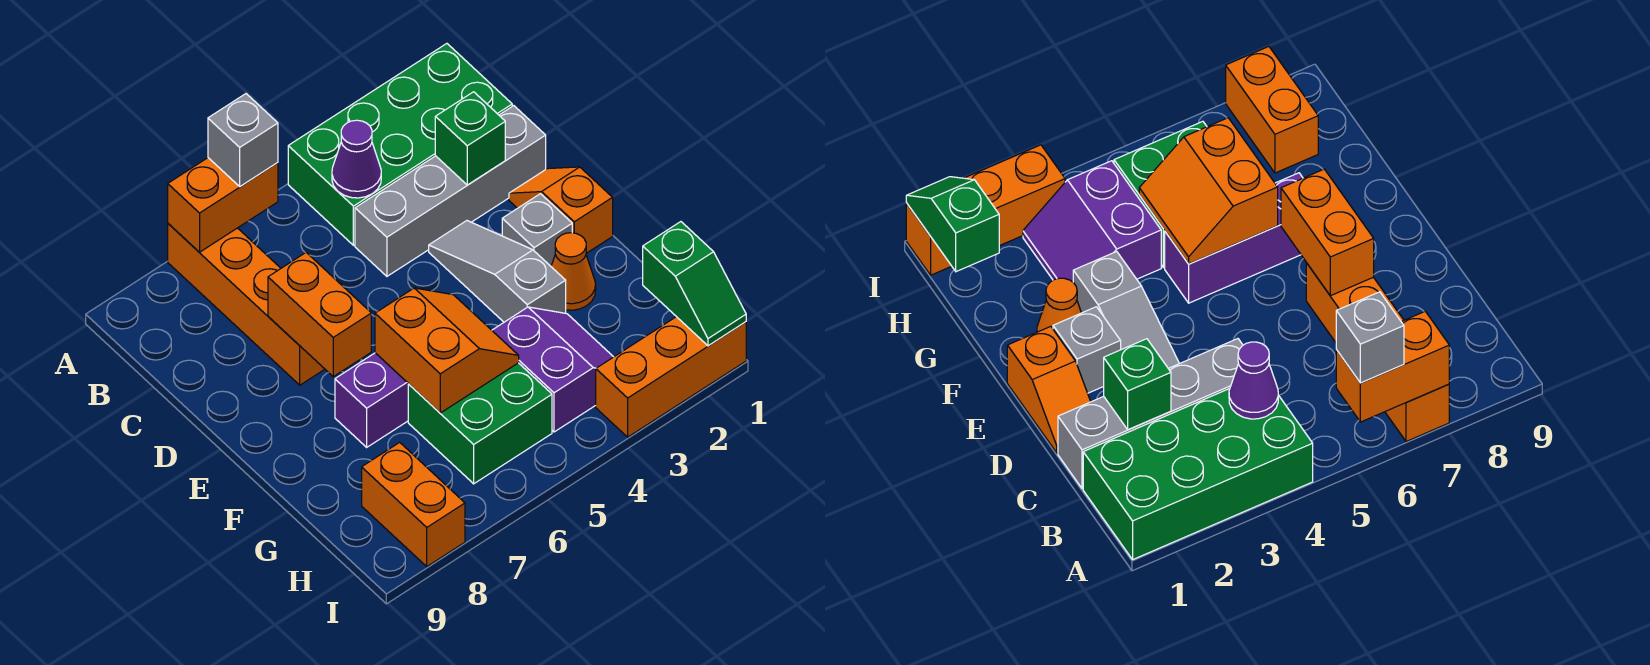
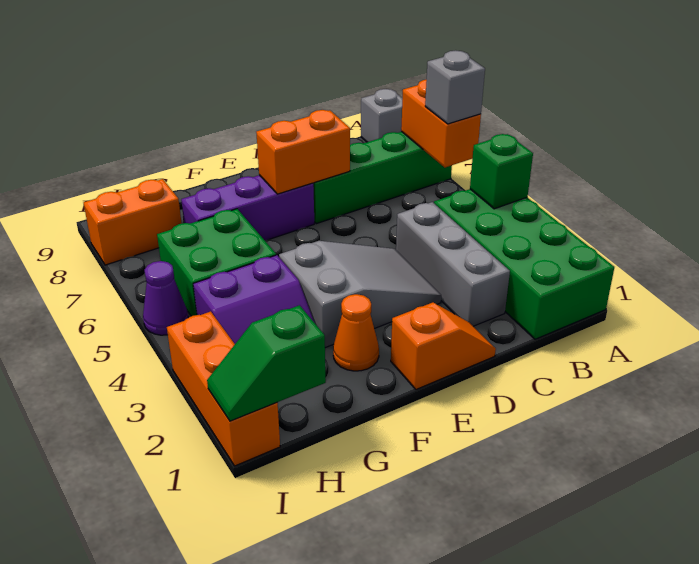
orange brick A7:D7 level 1 -> green brick A7:D7 level 1
purple cone B4 level 2 -> purple cone I5 level 1
grey brick C1:C4 level 1 -> grey brick C2:C4 level 1
green brick C2 level 2 -> green brick A4 level 2
grey slope D3:F3 level 1 top F -> grey slope D3:F4 level 1 top F
grey brick E2 level 1 -> grey brick A9 level 1
purple brick F5:F7 level 1 -> purple brick E7:G7 level 1
orange slope F5:G6 level 2 top 6 -> none

